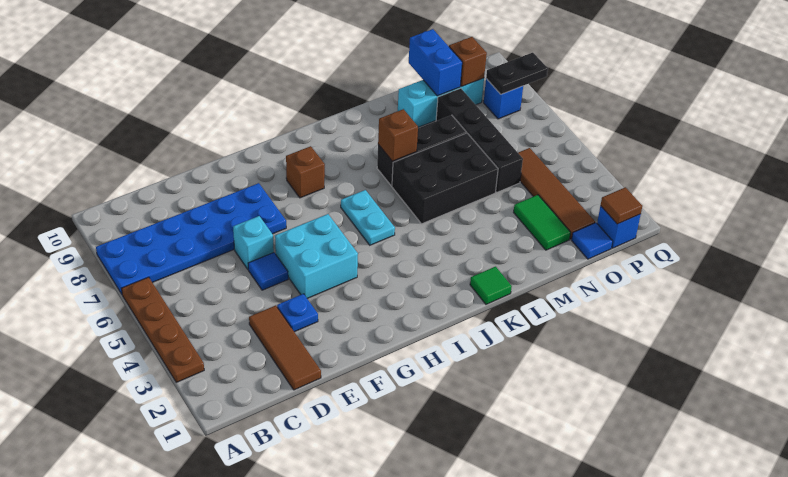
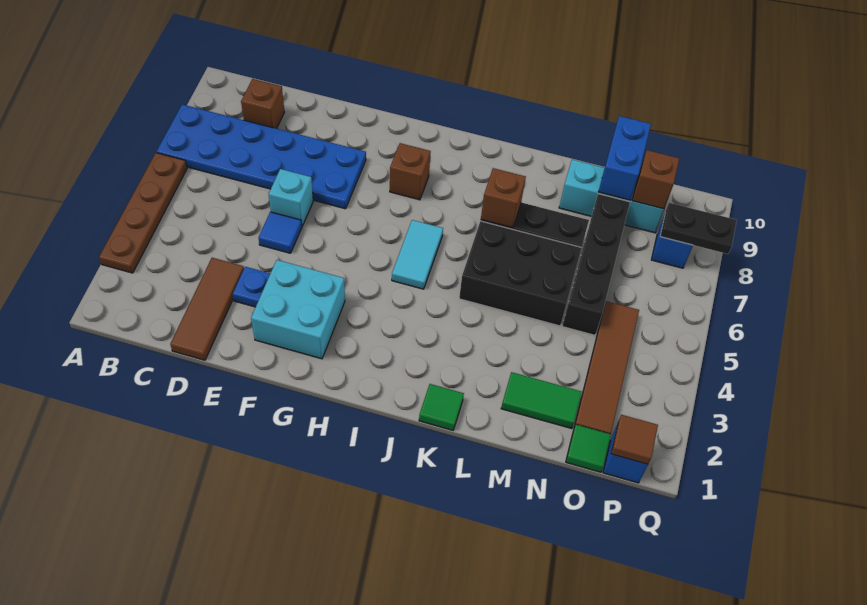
none -> brown brick C9 level 1
cyan brick F4:G5 level 1 -> cyan brick F2:G3 level 1
cyan plate I5:I6 level 1 -> cyan tile I5:I6 level 1
green tile N2:N3 level 1 -> green tile M2:N2 level 1
blue tile O1 level 1 -> green tile O1 level 1

